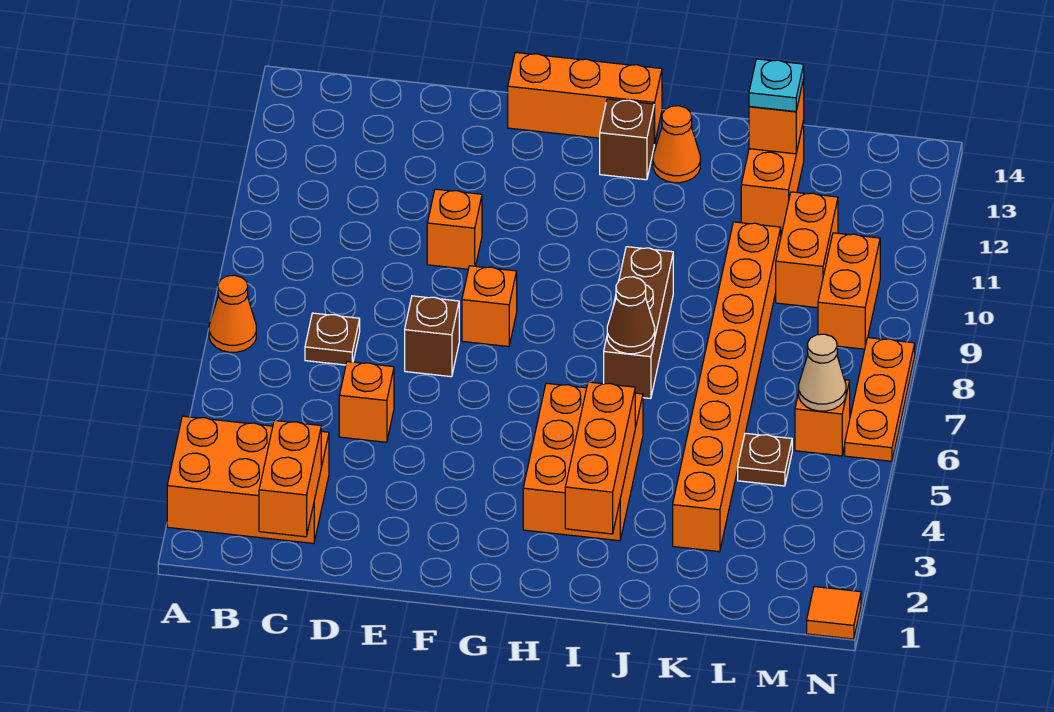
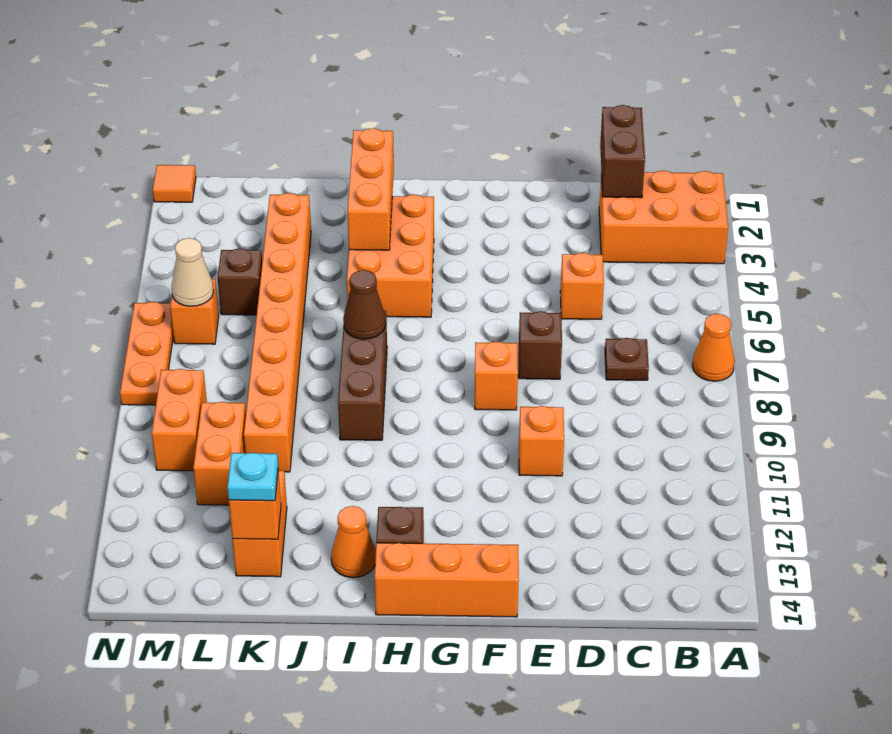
orange brick C1:C2 level 2 -> brown brick C1:C2 level 2
brown plate L5 level 1 -> brown brick L5 level 1

